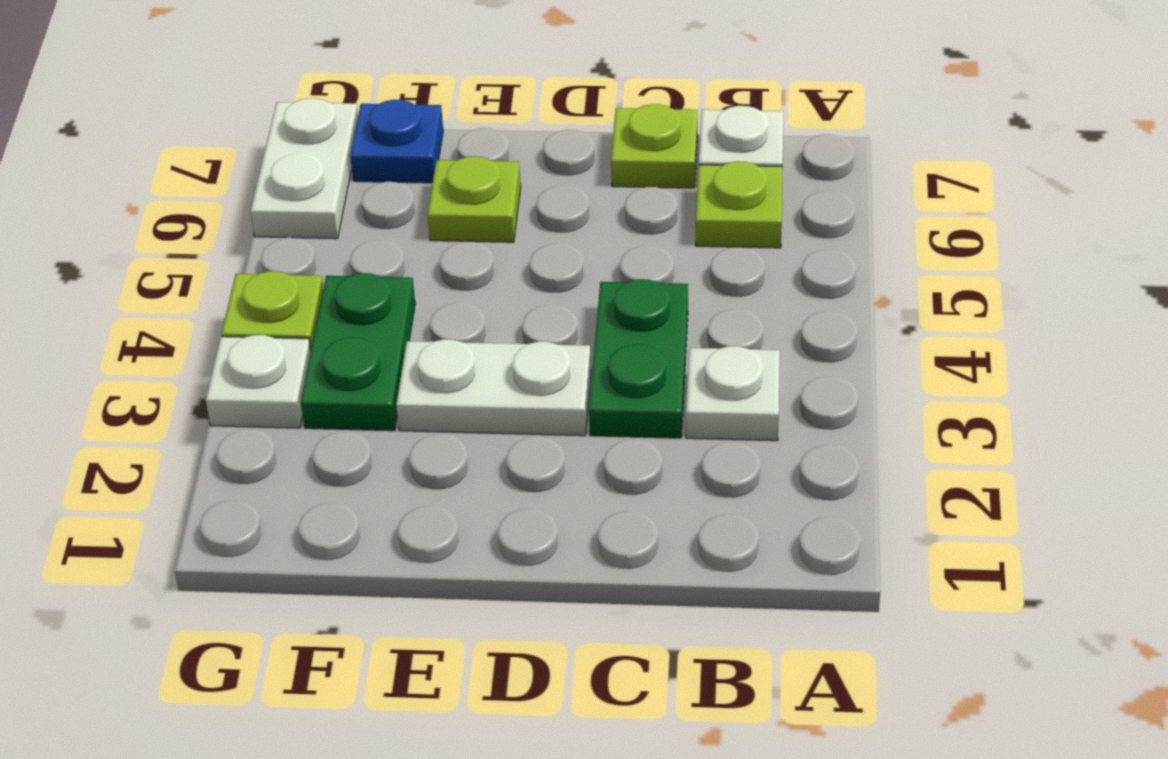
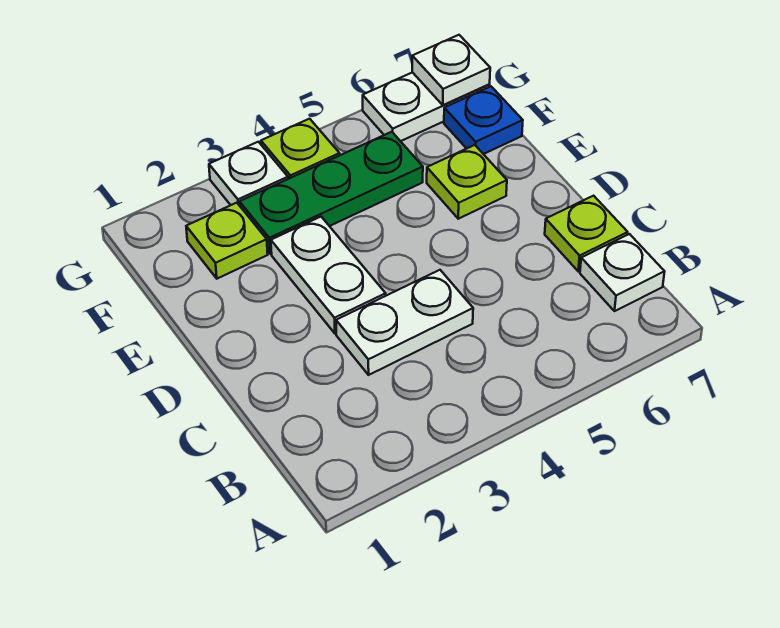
white plate B3 level 1 -> white plate G7 level 2
lime plate B6 level 1 -> lime plate F2 level 1
green plate C3:C4 level 1 -> white plate C3:C4 level 1
green plate F3:F4 level 1 -> green plate F3:F5 level 1

